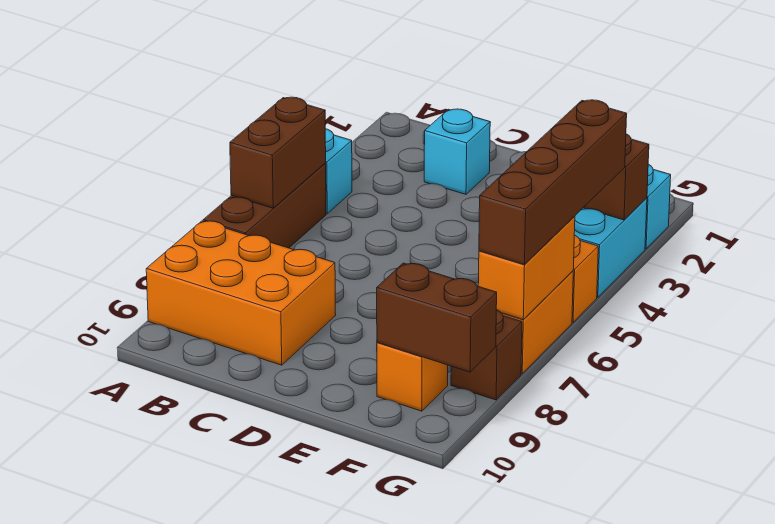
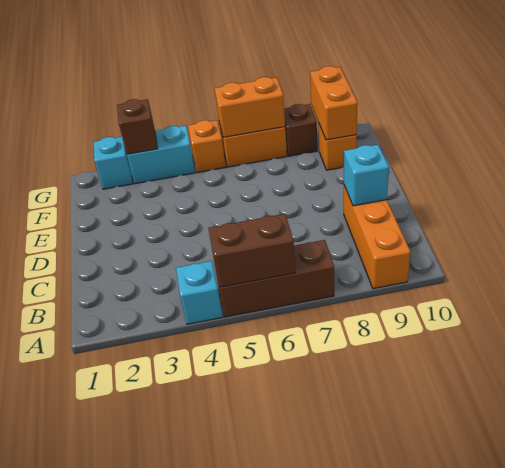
orange brick A8:C9 level 1 -> orange brick A9:C9 level 1
cyan brick C2 level 1 -> cyan brick C9 level 2
brown brick F9:G9 level 2 -> orange brick F9:G9 level 2
brown brick G4:G7 level 3 -> none

